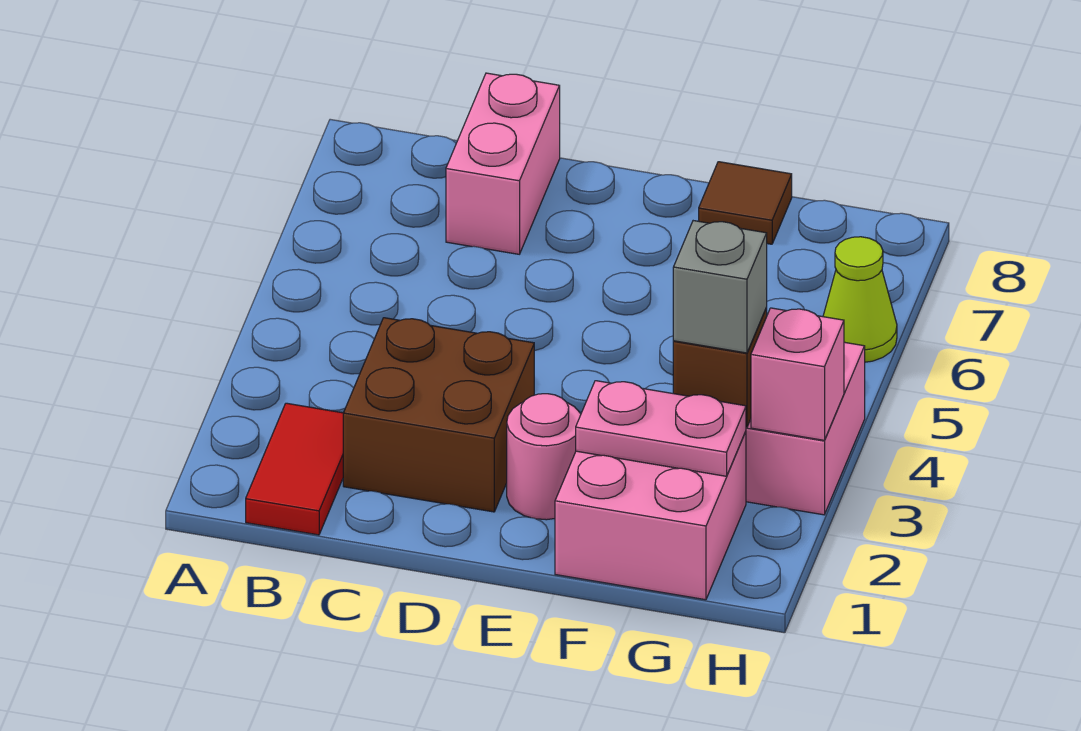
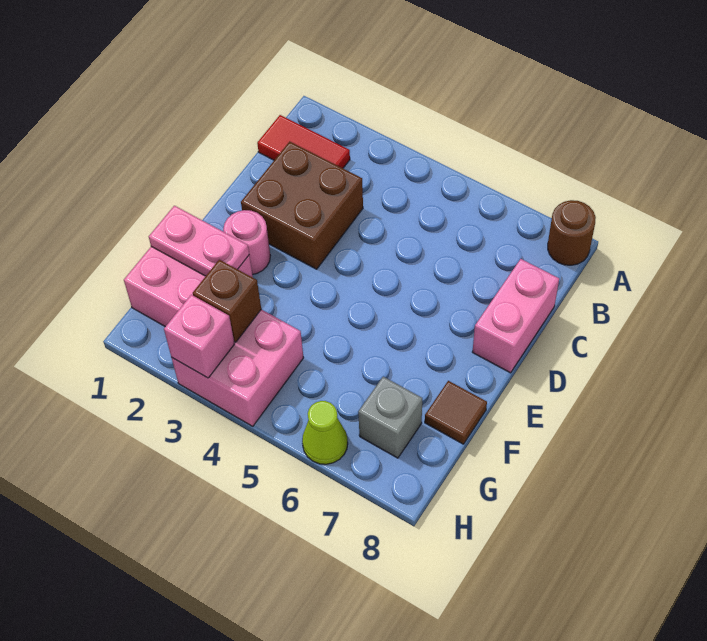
none -> brown round brick A8 level 1
pink brick C7:C8 level 1 -> pink brick C8:D8 level 1
pink plate F2:G2 level 2 -> pink plate F1:F2 level 2
grey brick G3 level 3 -> grey brick G7 level 1

